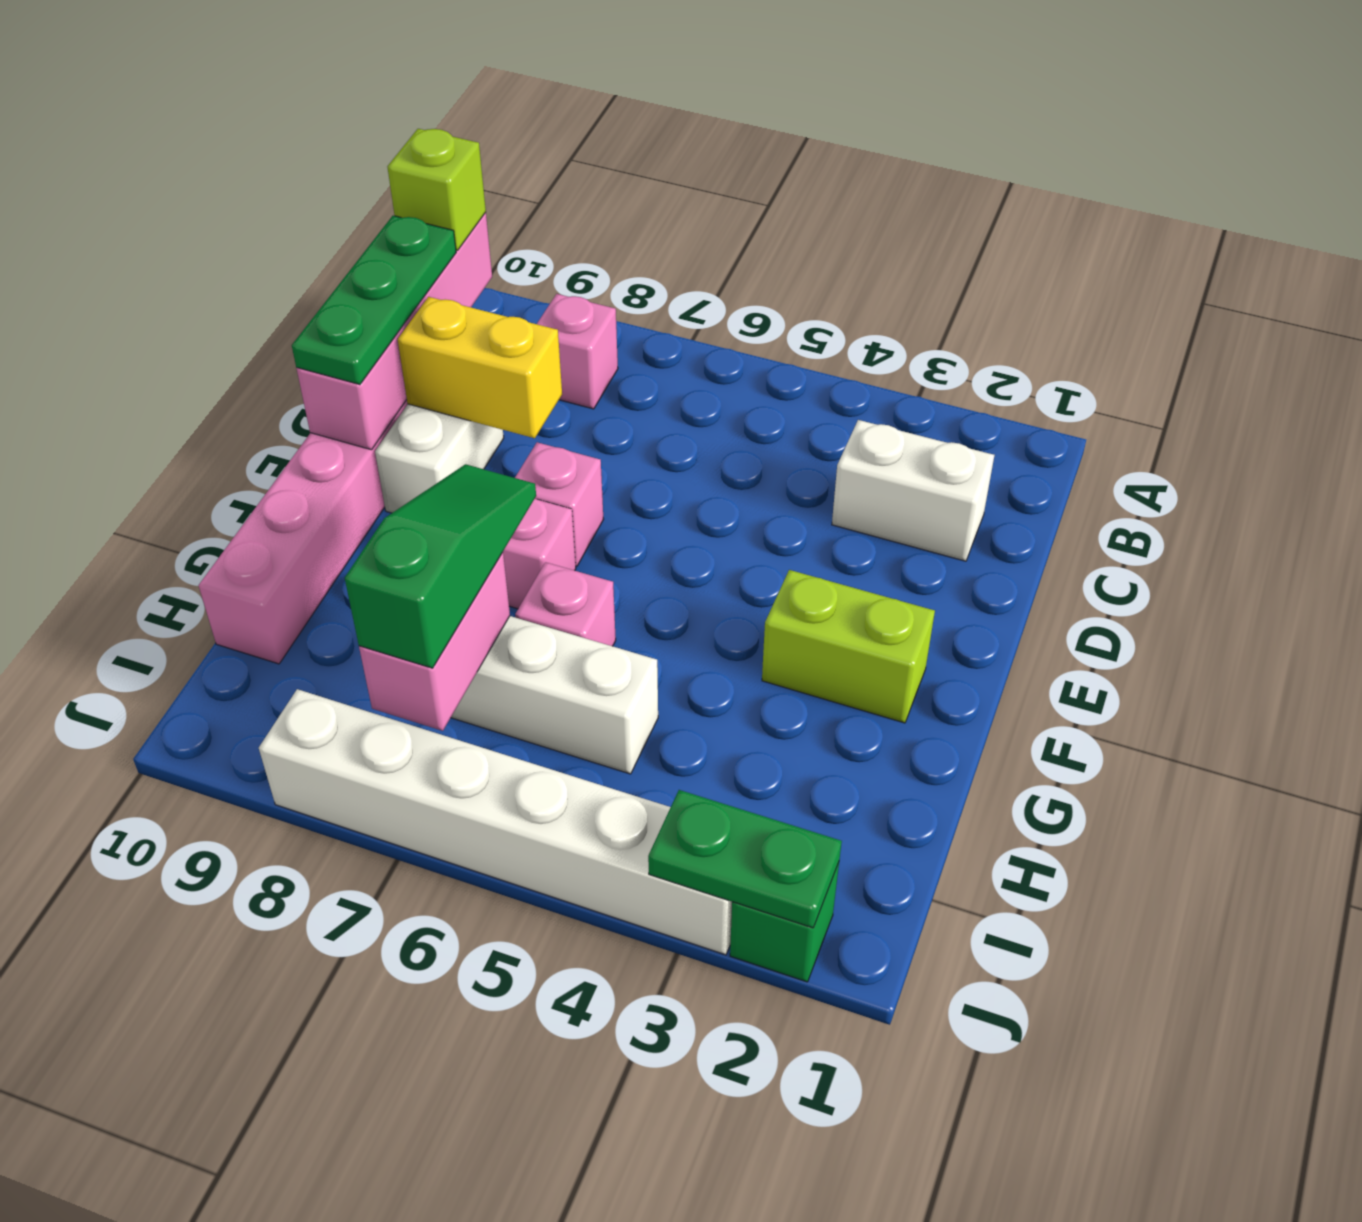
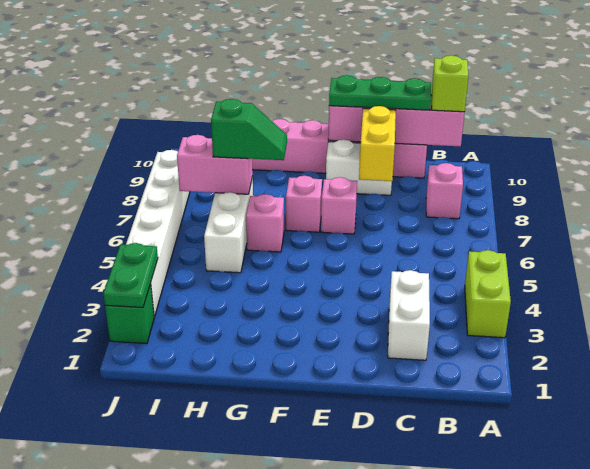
lime brick F2:F3 level 1 -> lime brick A3:A4 level 1
green slope G7:I7 level 3 top I -> green slope G7:H7 level 3 top H

